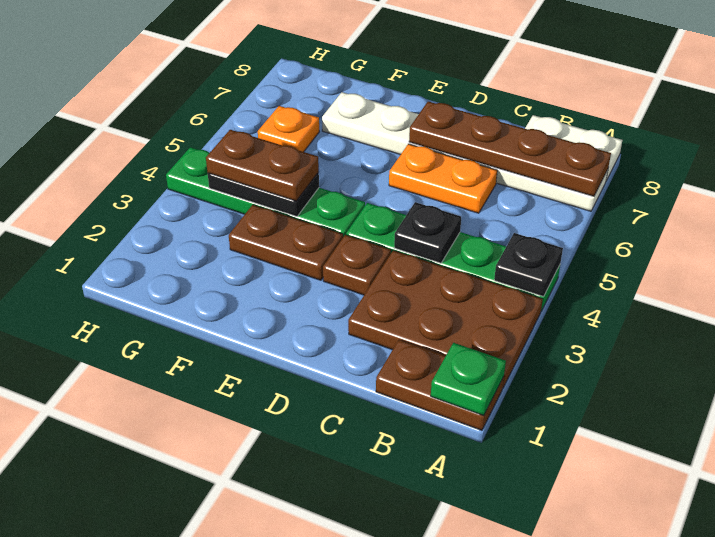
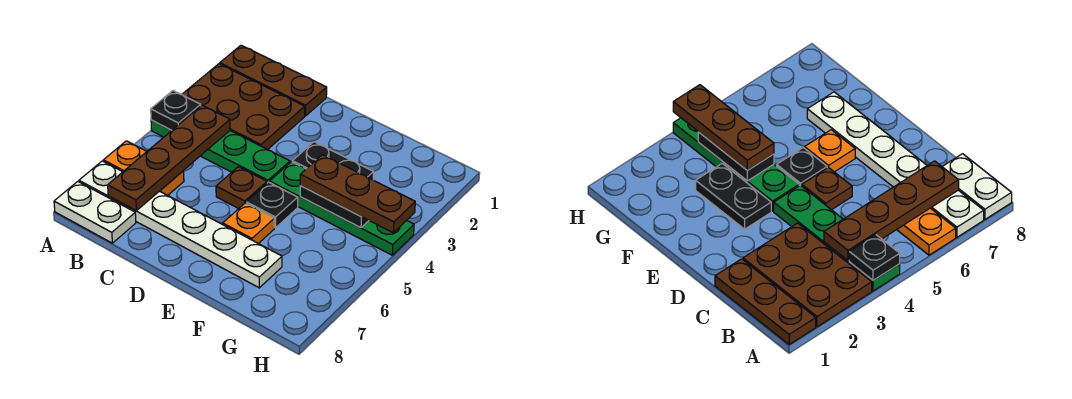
brown plate A1:B1 level 1 -> brown plate A1:C1 level 1
green plate A1 level 2 -> none
brown plate A7:D7 level 2 -> brown plate B4:B7 level 2
black plate C4 level 2 -> black plate E5 level 1
orange plate C6:D6 level 1 -> orange plate A6:B6 level 1
brown plate D3 level 1 -> brown plate D5 level 1
brown plate E3:F3 level 1 -> black plate E3:F3 level 1
brown plate F4:G4 level 3 -> brown plate F4:H4 level 3
orange plate G6 level 1 -> orange plate E6 level 1

